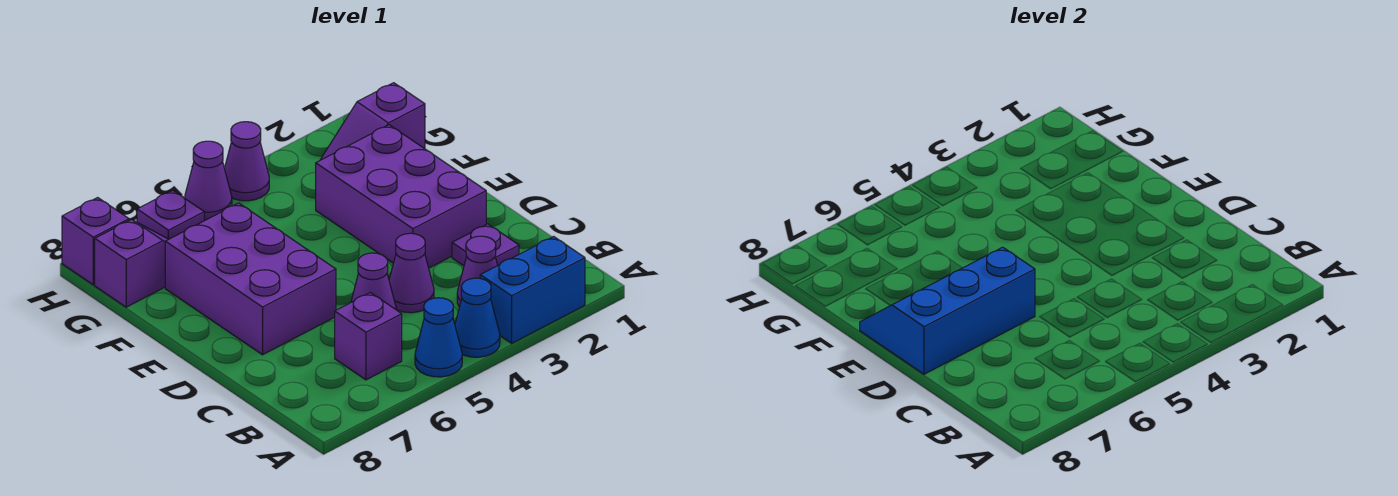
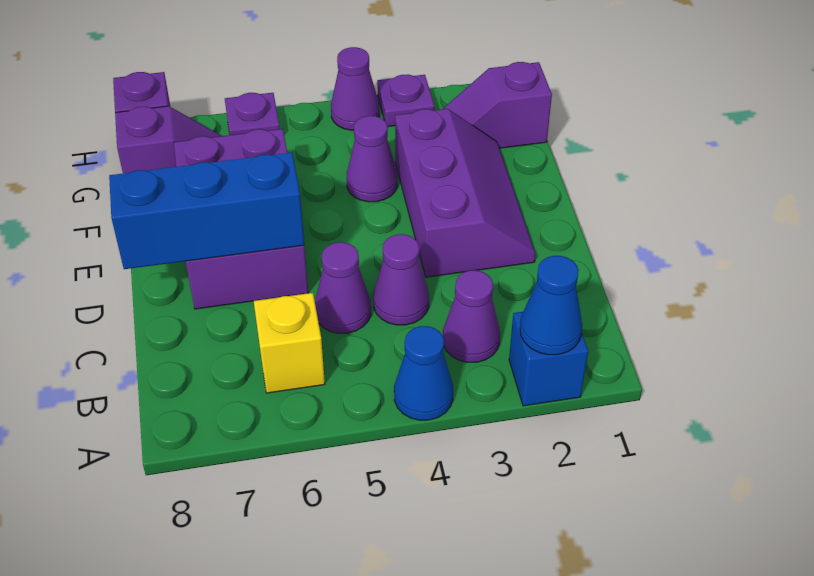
blue brick A2:A3 level 1 -> blue brick A2 level 1
blue cone A5 level 1 -> blue cone A2 level 2
purple brick B6 level 1 -> yellow brick B6 level 1
purple plate C2 level 1 -> purple plate H3 level 1
purple brick D2:F3 level 1 -> purple slope D2:F3 level 1 top 3
purple cone H5 level 1 -> purple cone F4 level 1

